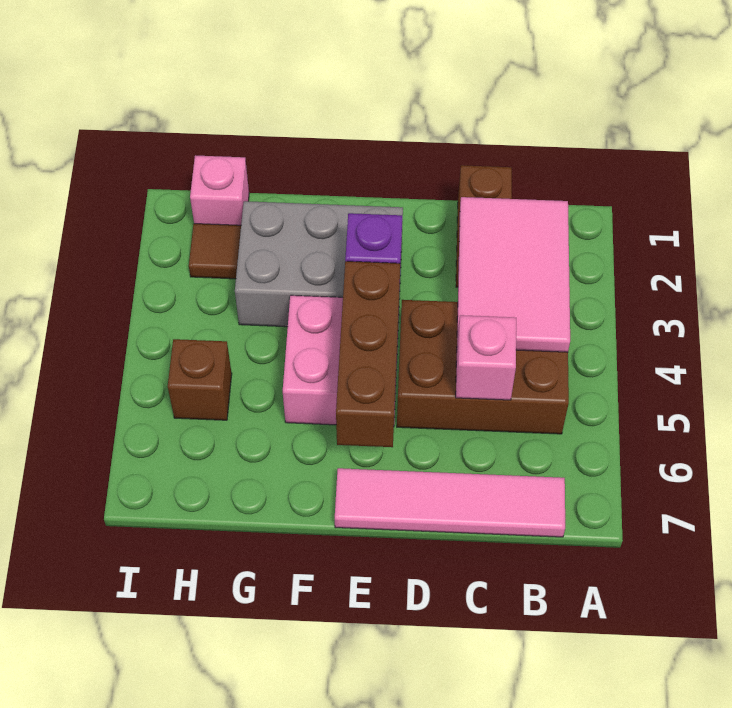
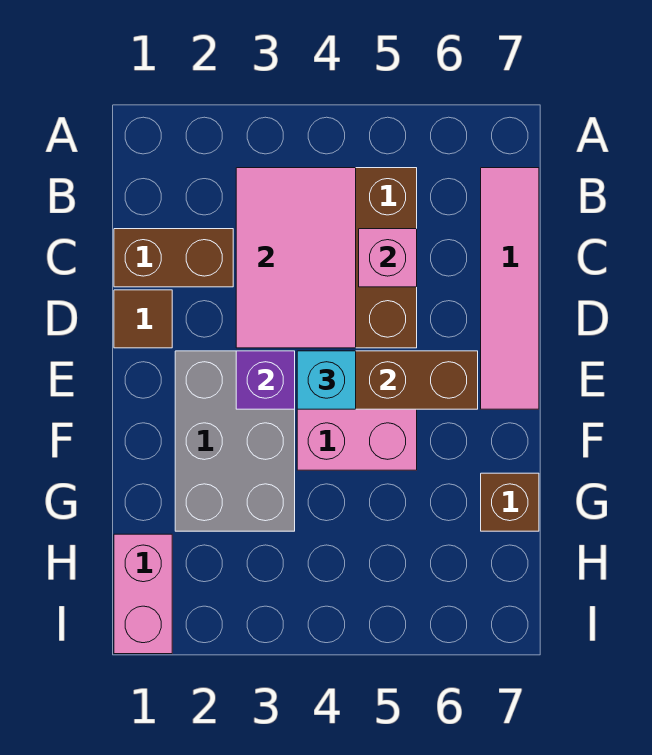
pink tile B2:C4 level 2 -> pink tile B3:D4 level 2
none -> cyan brick E4 level 3
pink brick H1 level 1 -> pink brick H1:I1 level 1
brown tile H2 level 1 -> brown tile D1 level 1
brown brick H5 level 1 -> brown brick G7 level 1

